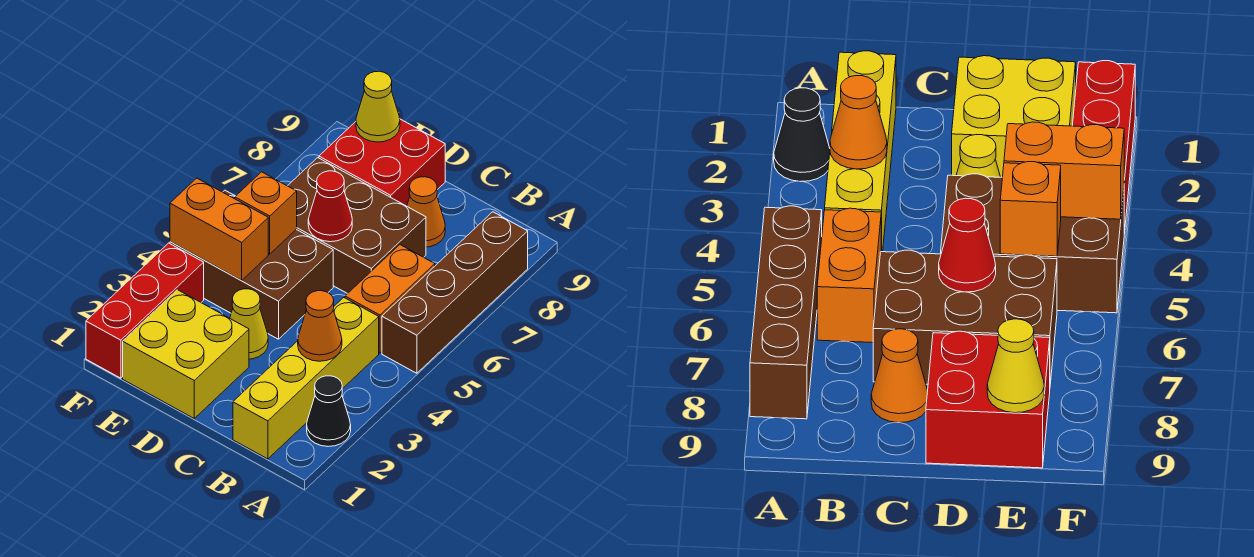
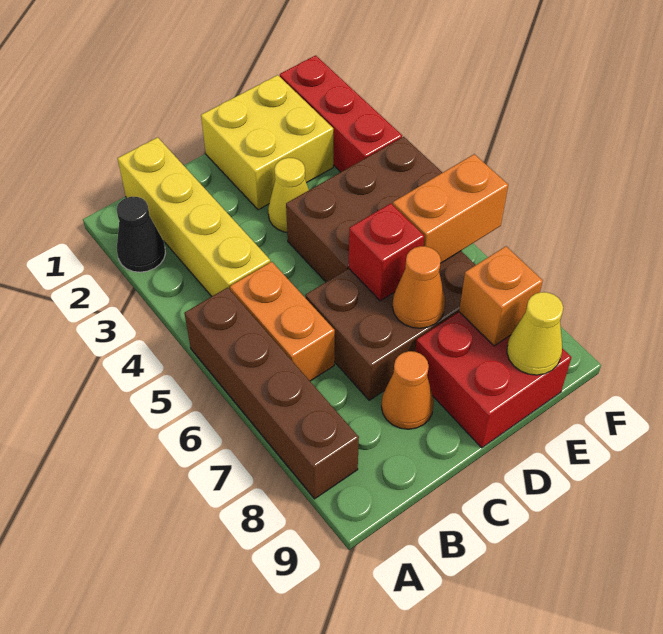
orange cone B3 level 2 -> orange cone D7 level 2
red cone D6 level 2 -> red brick D6 level 2
orange brick E4:F4 level 2 -> orange brick E6:F6 level 2
orange brick E5 level 2 -> orange brick E8 level 2

